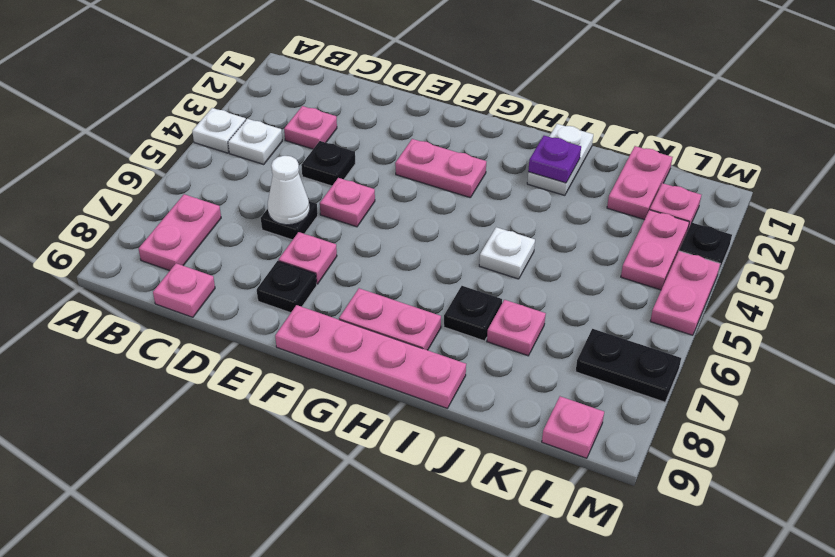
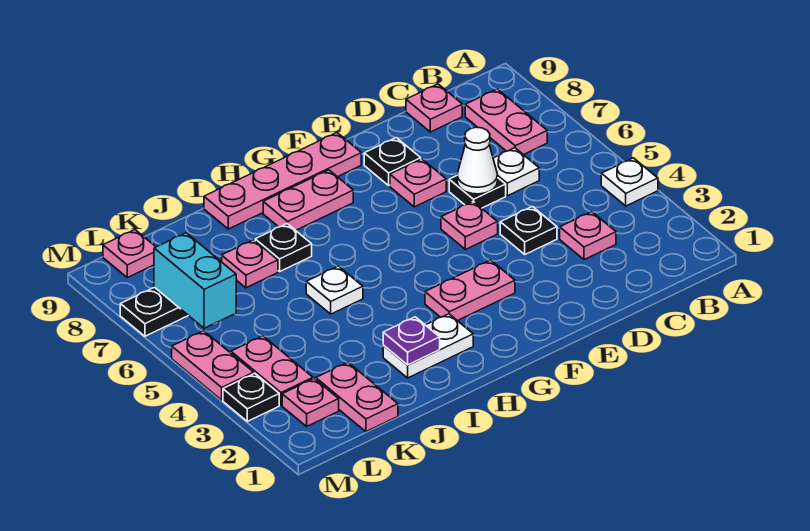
white plate B4 level 1 -> white plate C6 level 1
white plate I1:I2 level 1 -> white plate H2:I2 level 1
none -> cyan brick L6:L7 level 2

